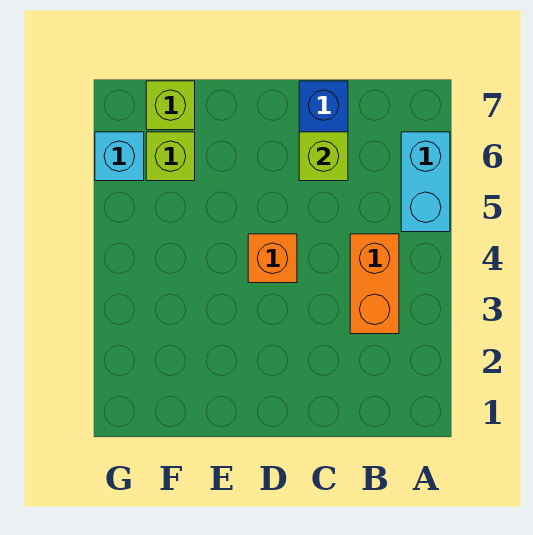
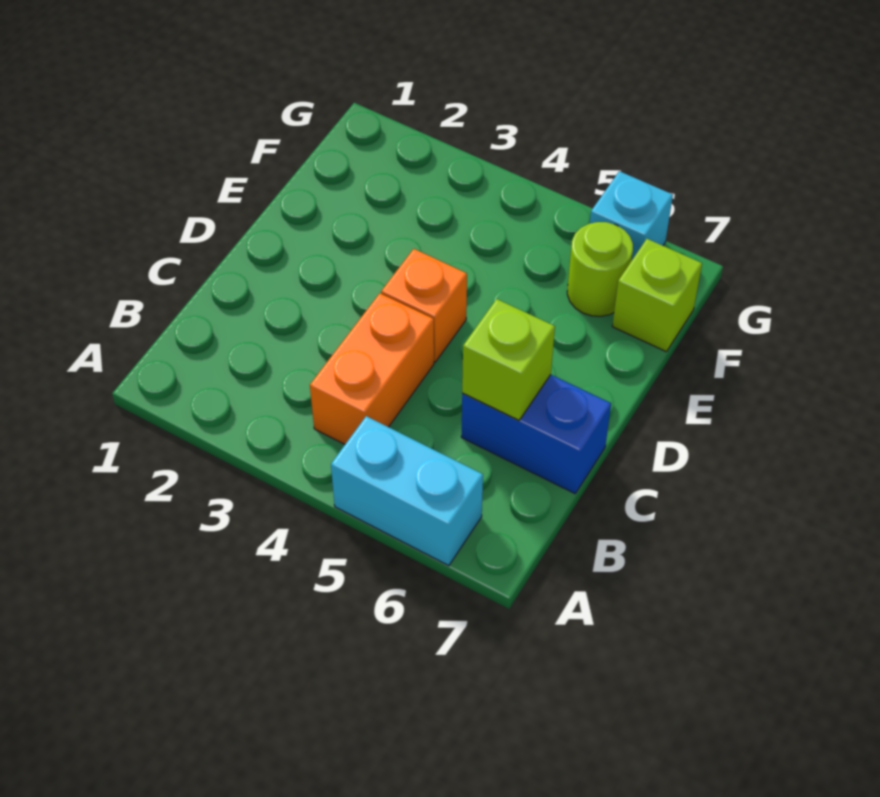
orange brick B3:B4 level 1 -> orange brick B4:C4 level 1
lime brick F6 level 1 -> lime round brick F6 level 1

